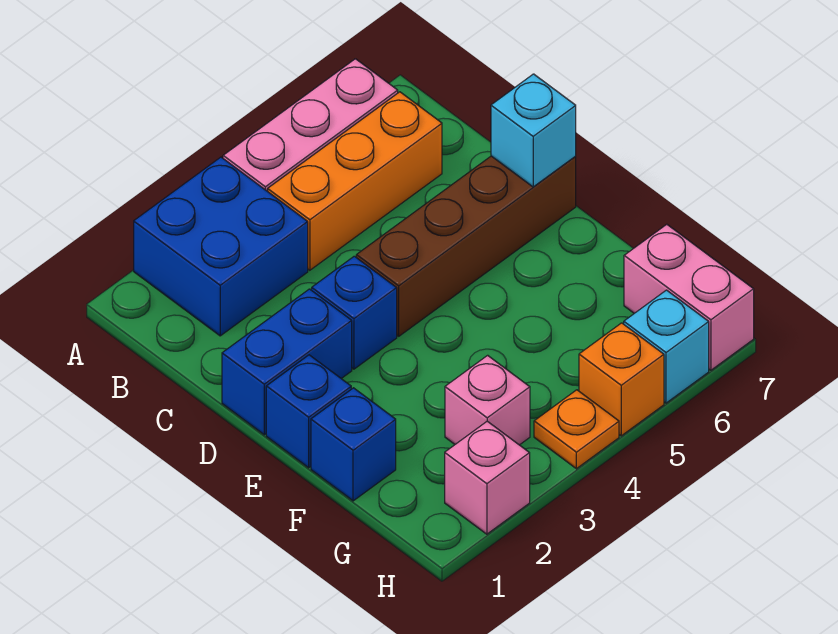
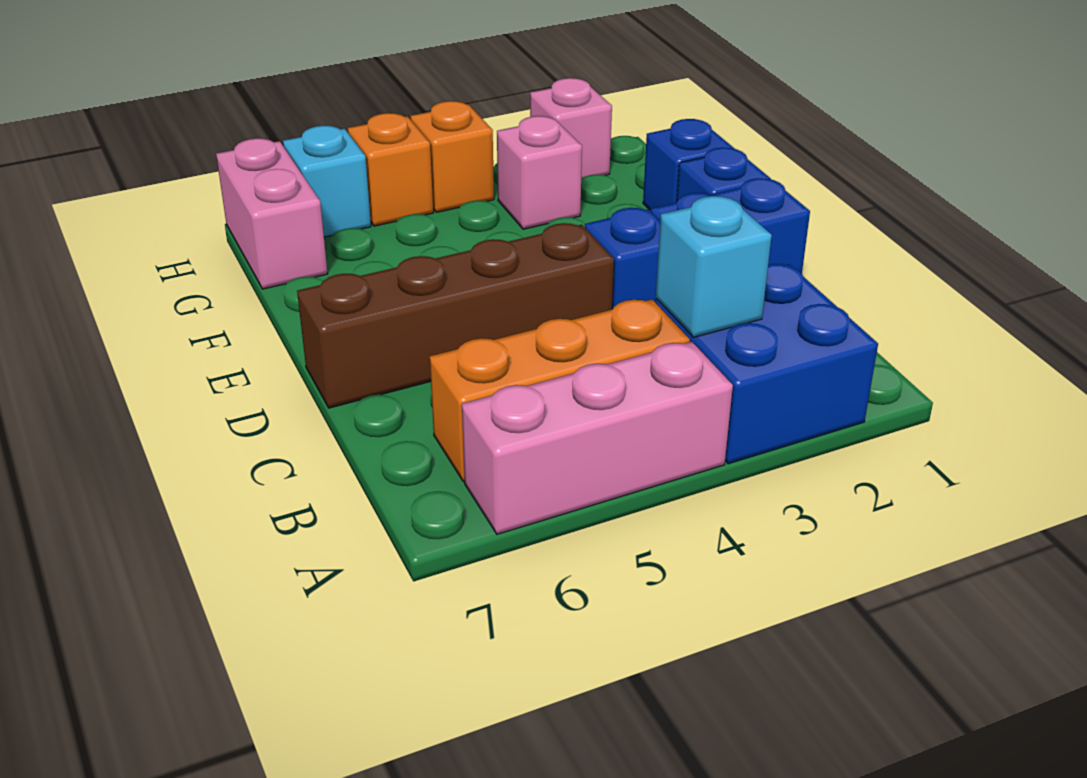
cyan brick D7 level 2 -> cyan brick B3 level 2
orange plate H4 level 1 -> orange brick H4 level 1

